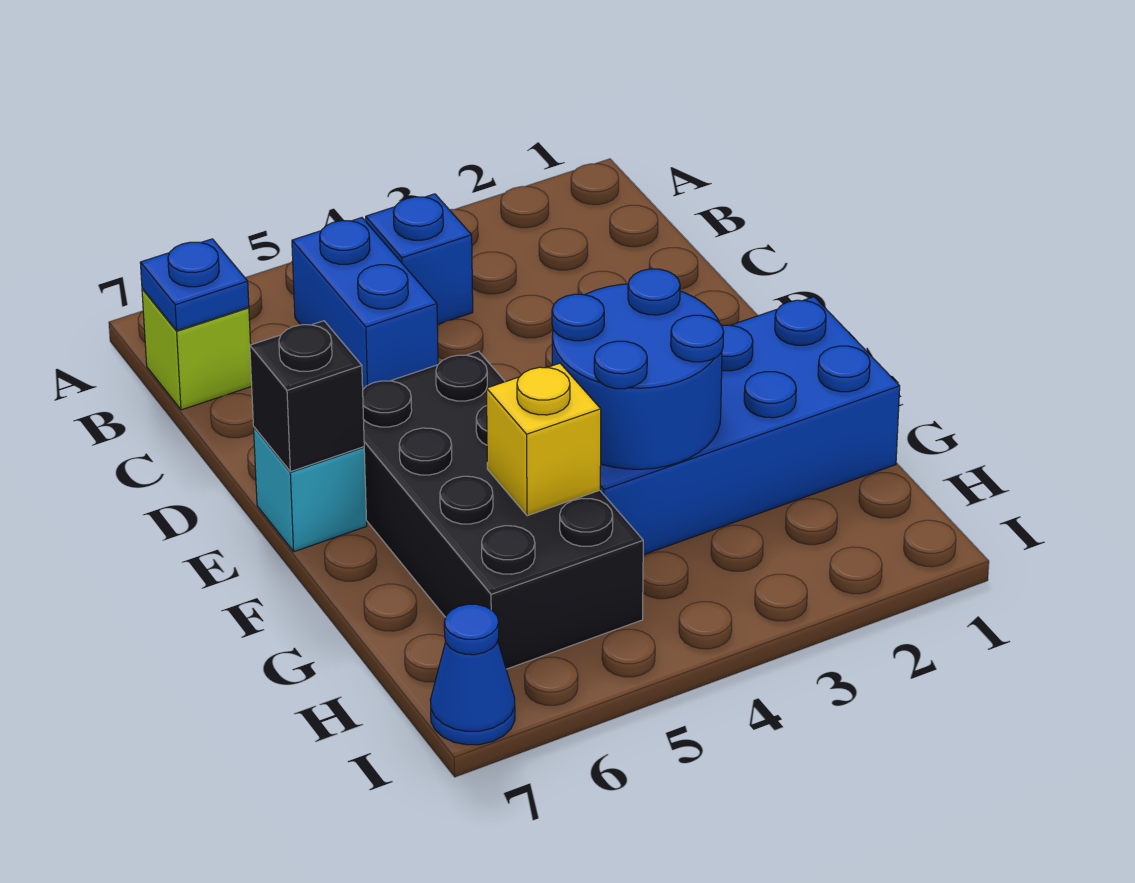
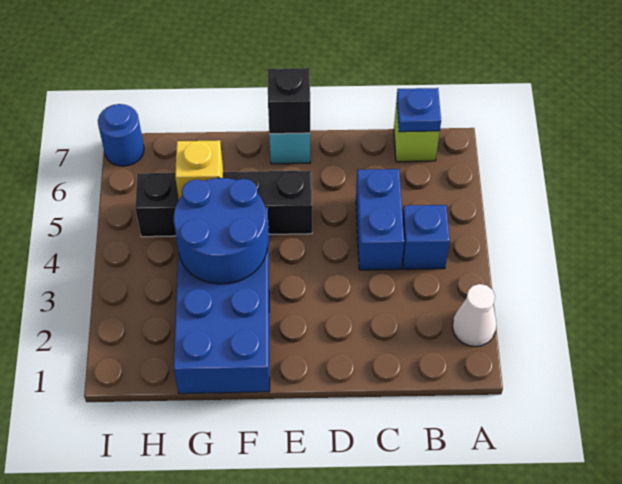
none -> white cone A2 level 1
blue brick B5:C5 level 1 -> blue brick C4:C5 level 1
black brick E5:H6 level 1 -> black brick E5:H5 level 1
blue cone I7 level 1 -> blue round brick I7 level 1

